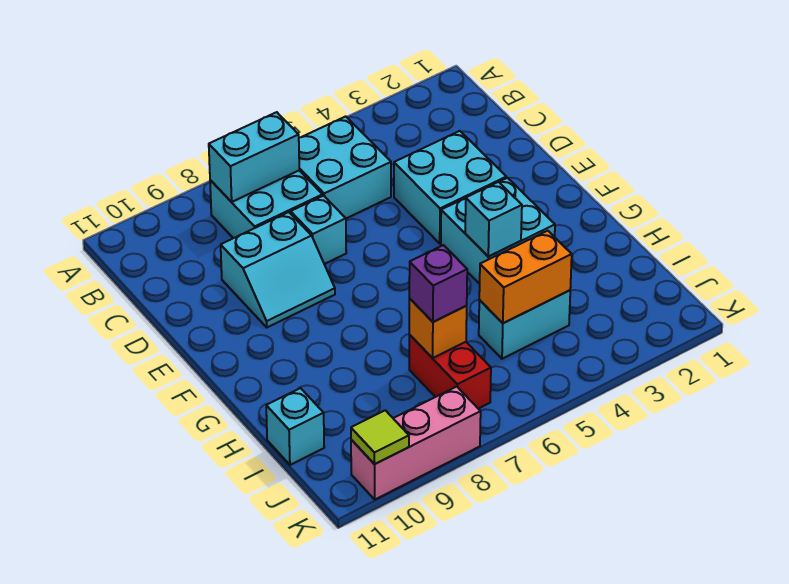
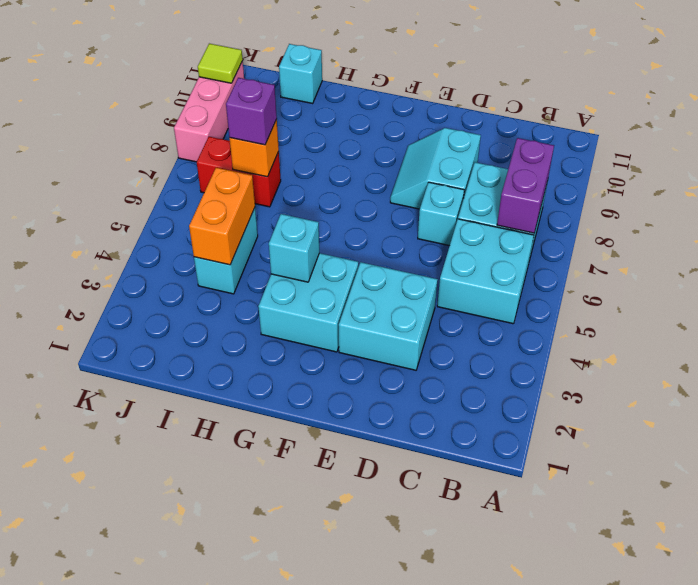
cyan brick B7:B8 level 2 -> purple brick B7:B8 level 2

